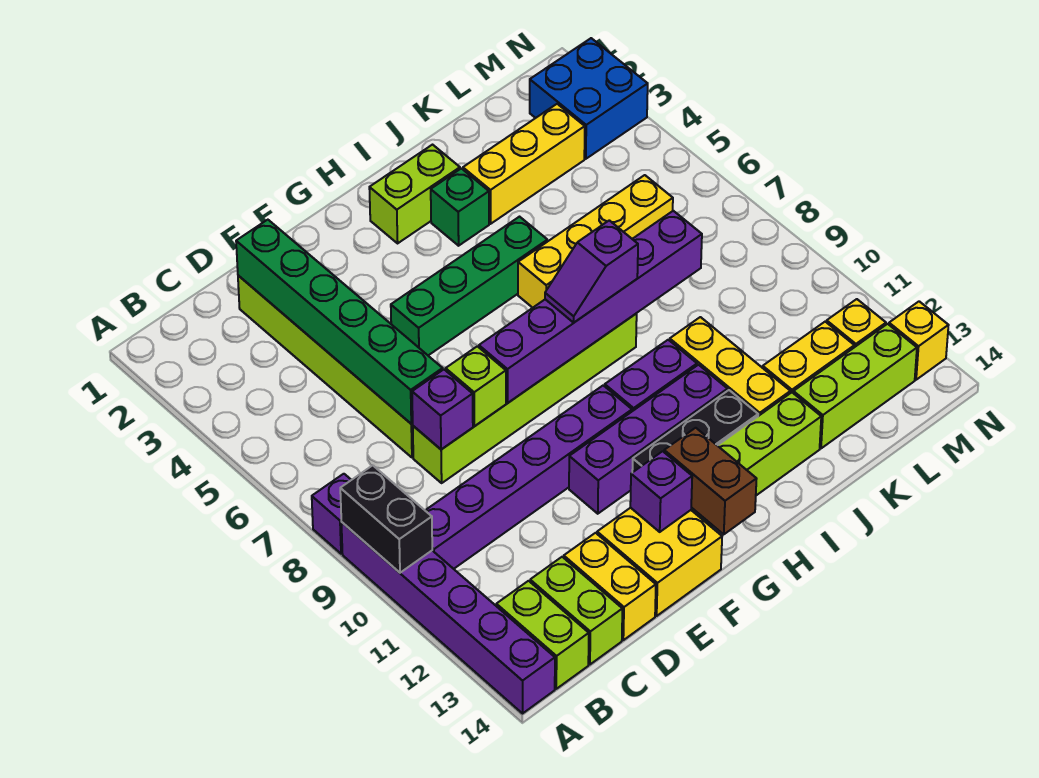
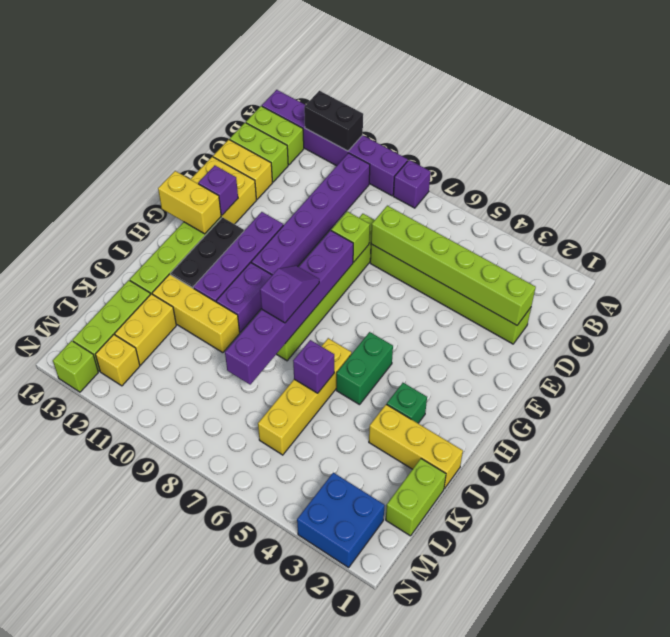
black brick A9:A10 level 2 -> black brick A11:A12 level 2
green brick D2:D7 level 2 -> lime brick D2:D7 level 2
purple brick D8 level 2 -> purple brick J6 level 2
green brick F5:I5 level 1 -> green brick H5:I5 level 1
brown brick G13:G14 level 2 -> yellow brick G13:G14 level 2
lime brick H2:I2 level 1 -> lime brick K1:L1 level 1
yellow brick J3:L3 level 1 -> yellow brick J1:J3 level 1
yellow brick N13 level 1 -> lime brick N13 level 1

